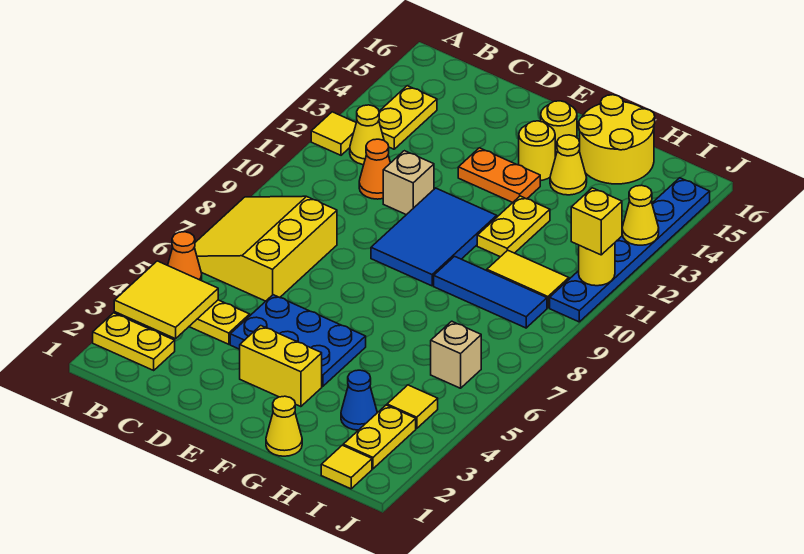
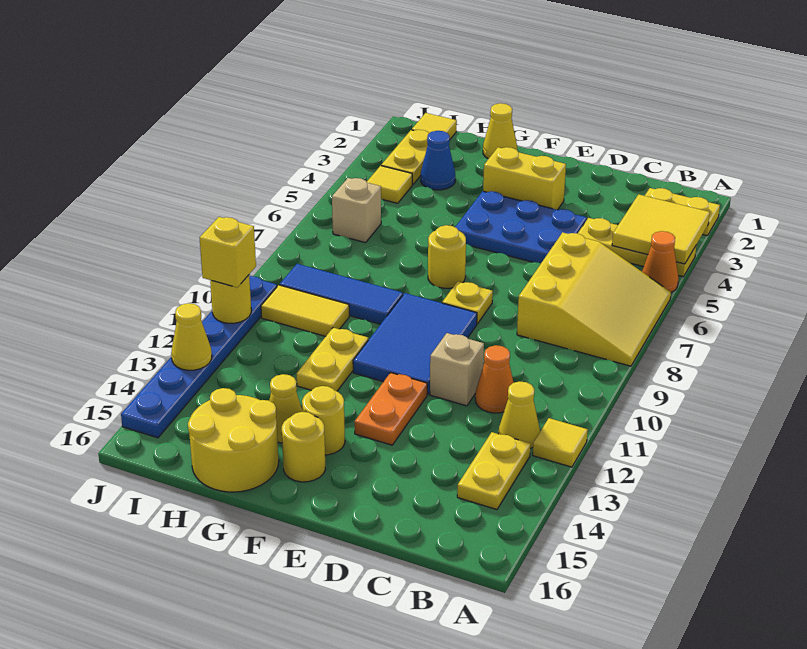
none -> yellow plate E8 level 1
orange plate E13:F13 level 1 -> orange plate E12:E13 level 1
none -> yellow round brick F7 level 1

